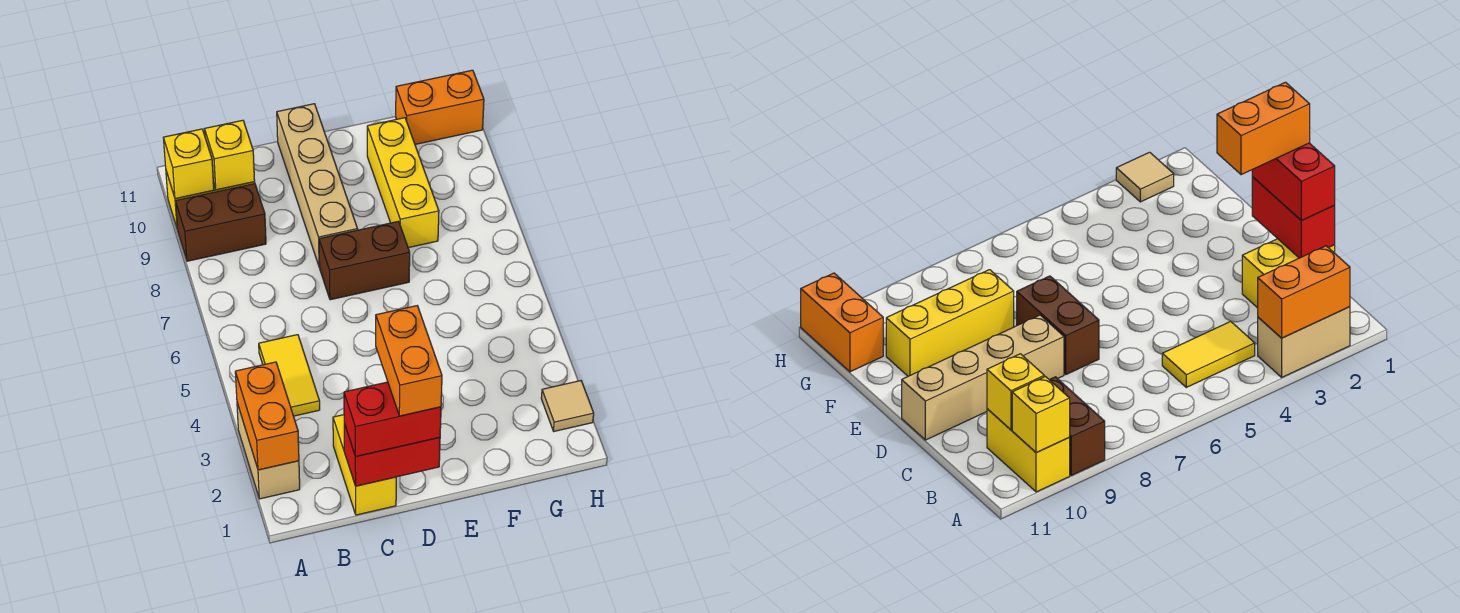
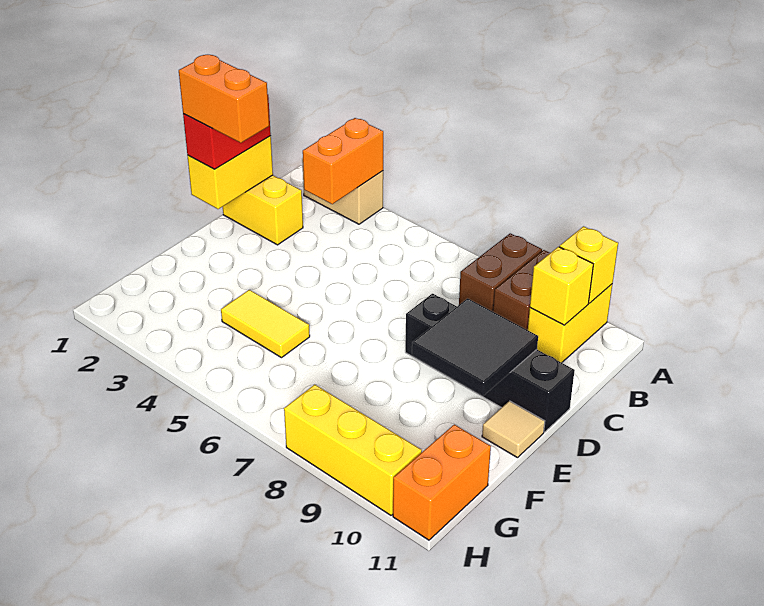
orange brick A2:A3 level 2 -> orange brick A3:B3 level 2
yellow tile B4:B5 level 1 -> yellow tile F4:F5 level 1
red brick C1:D1 level 2 -> yellow brick C1:D1 level 2
brown brick D7:E7 level 1 -> brown brick A8:B8 level 1
tan brick D8:D11 level 1 -> black brick D8:D11 level 1
none -> black tile D9:E10 level 2
yellow brick F8:F10 level 1 -> yellow brick H8:H10 level 1
tan tile H2 level 1 -> tan tile E11 level 1

